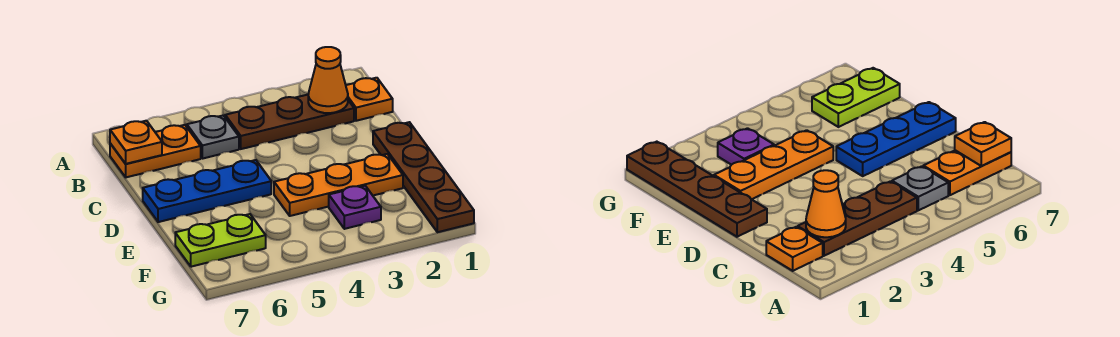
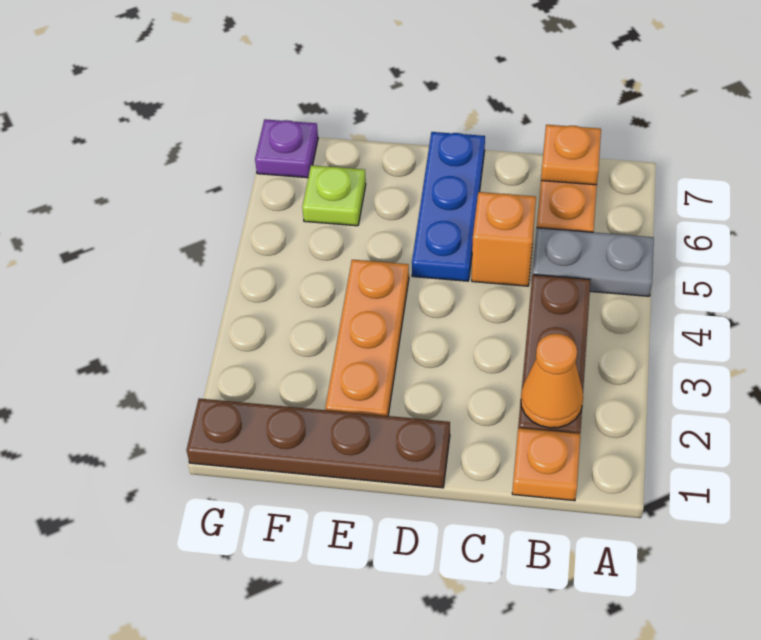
grey plate B5 level 1 -> grey plate A5:B5 level 1
none -> orange brick C5 level 1
purple plate F3 level 1 -> purple plate G7 level 1
lime plate F6:F7 level 1 -> lime plate F6 level 1

